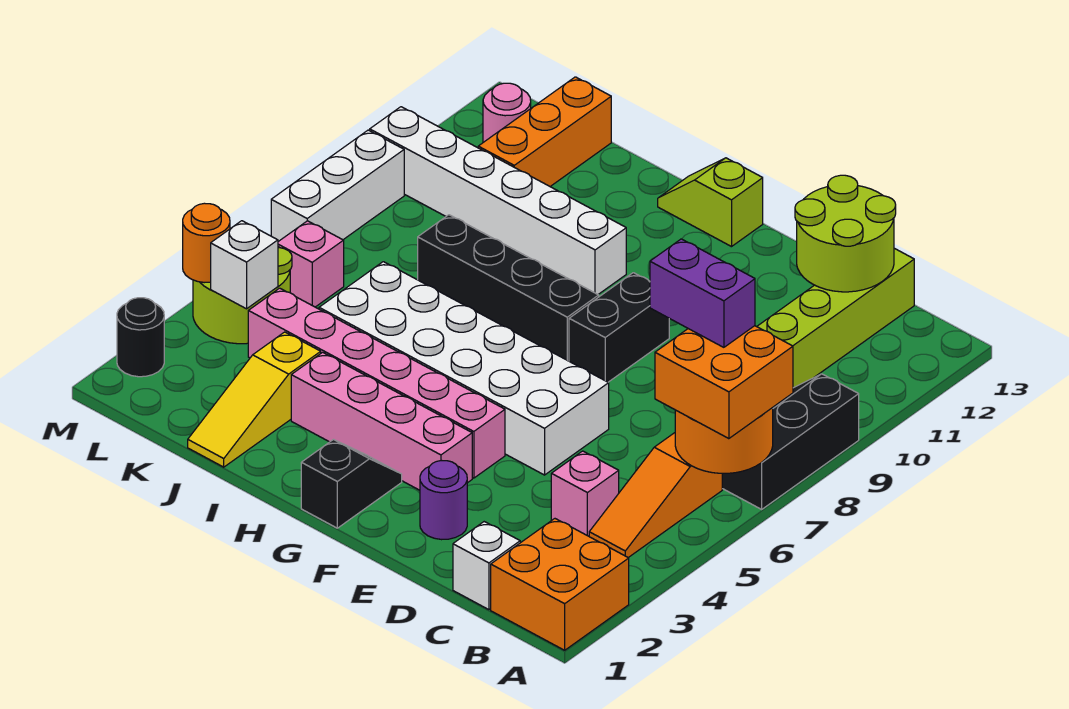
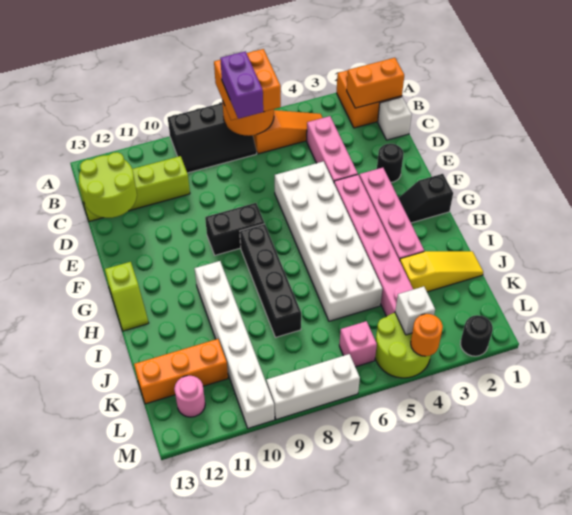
none -> orange brick B1:B2 level 2
pink brick C4 level 1 -> pink brick C4:E4 level 1
purple round brick E2 level 1 -> black round brick E2 level 1

